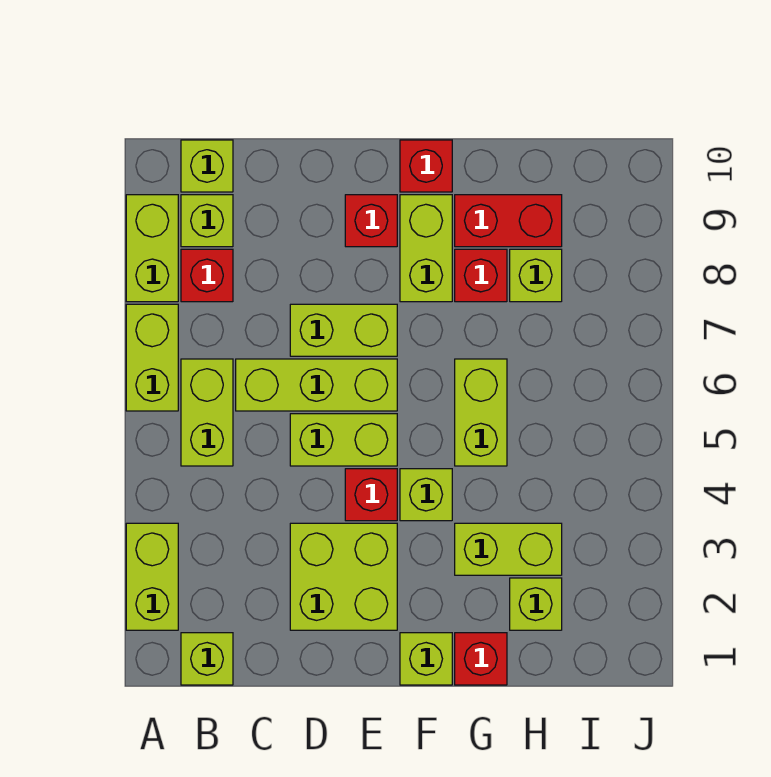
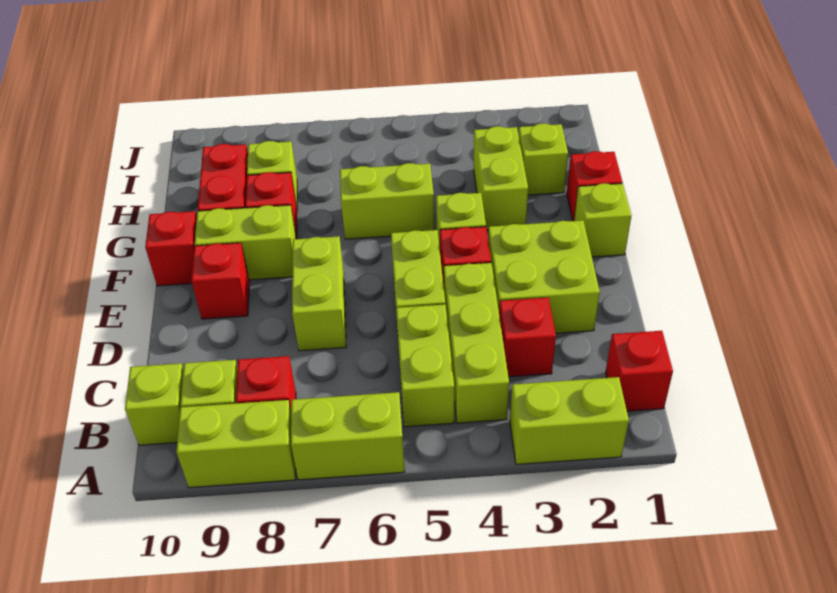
lime brick B1 level 1 -> red brick B1 level 1
lime brick B5:B6 level 1 -> lime brick B5:C5 level 1
none -> red brick C3 level 1
lime brick C6:E6 level 1 -> lime brick B4:D4 level 1

